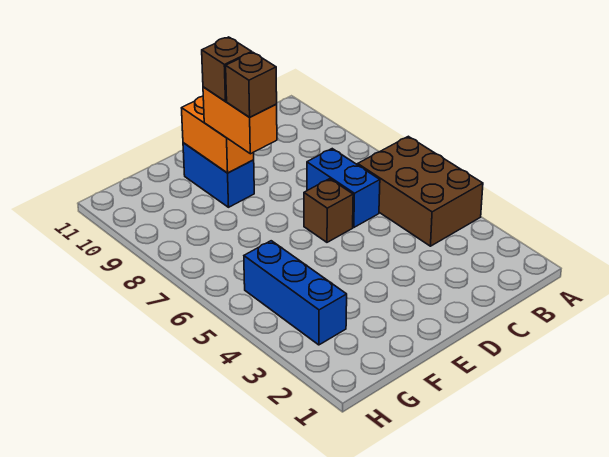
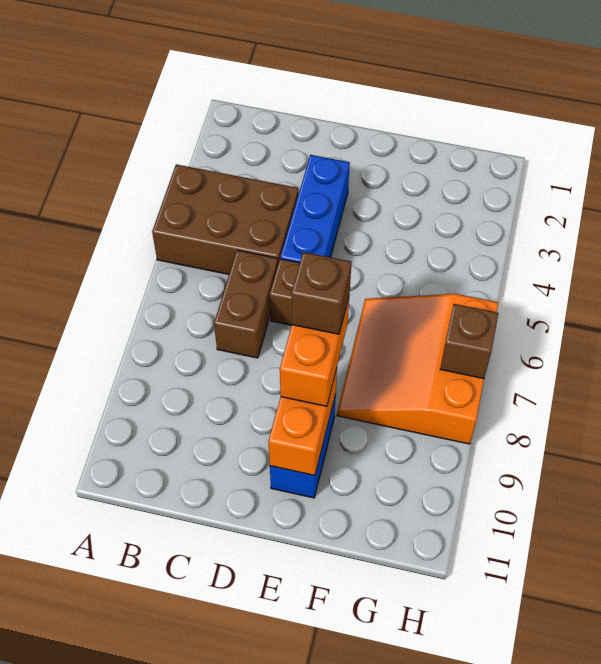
brown brick A4:B6 level 1 -> brown brick A4:C5 level 1
blue brick C6:C7 level 1 -> brown brick C6:C7 level 1
brown brick E9 level 4 -> brown brick H7 level 2
none -> orange slope F6:H8 level 1 top H
blue brick G3:G5 level 1 -> blue brick D3:D5 level 1

